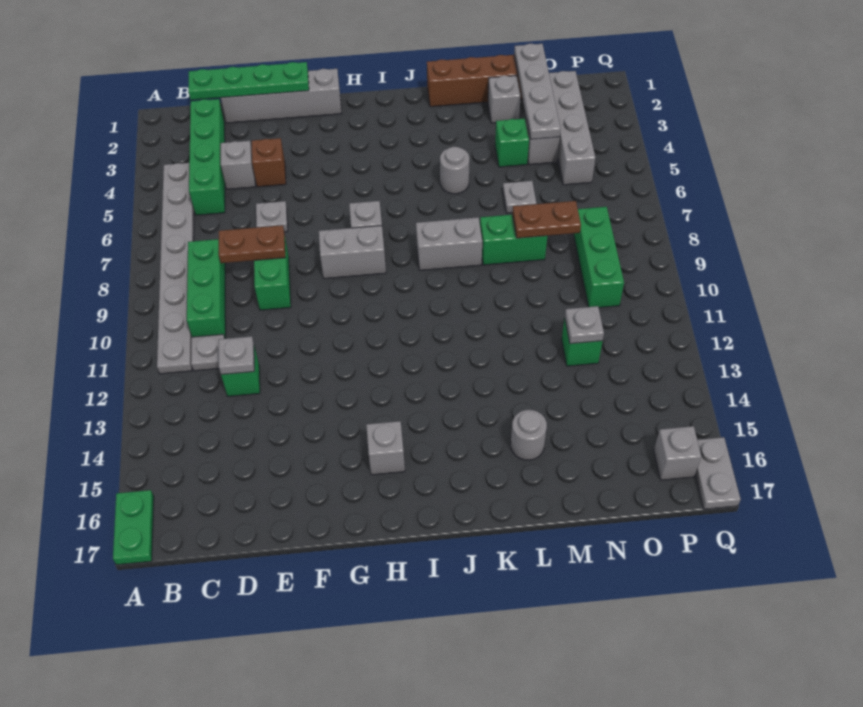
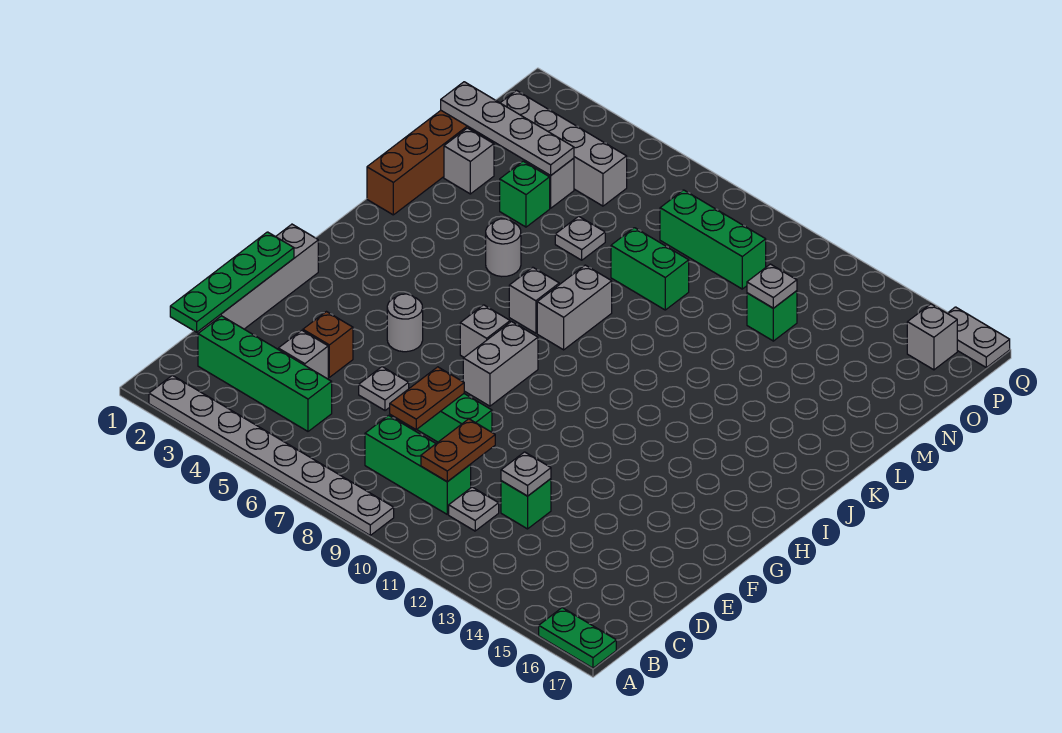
grey plate B4:B11 level 1 -> grey plate A2:A9 level 1
grey brick H15 level 1 -> grey brick J7 level 1
green brick L8:M8 level 1 -> green brick M8:M9 level 1
grey round brick L15 level 1 -> grey round brick G5 level 1
brown plate M8:N8 level 2 -> brown plate C10:D10 level 2

